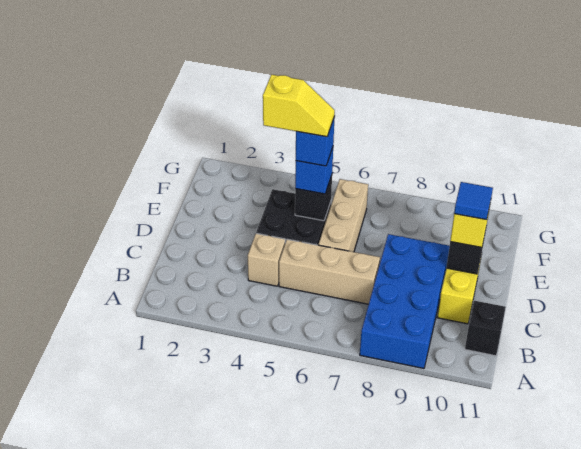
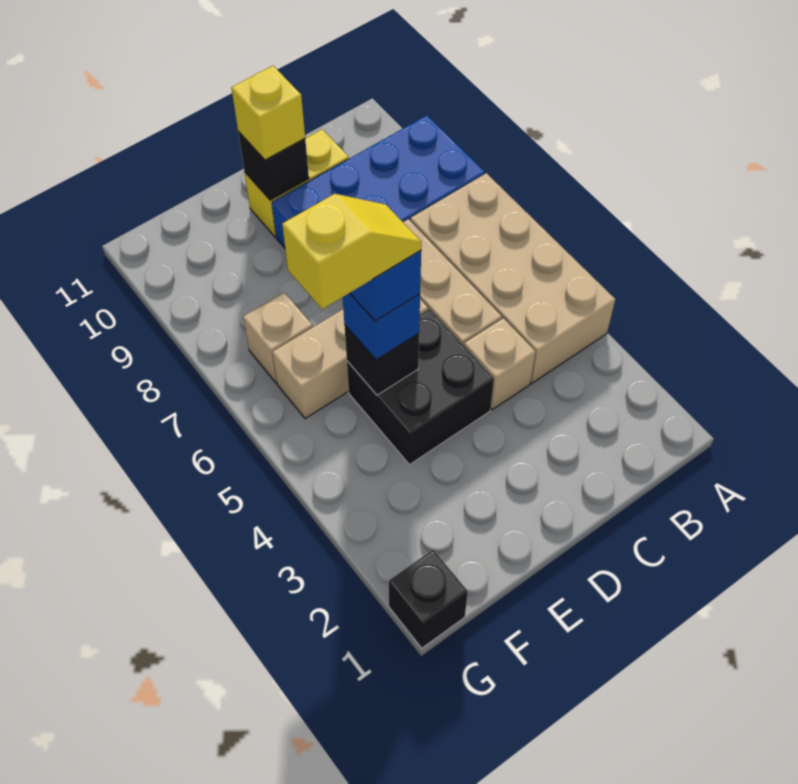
none -> tan brick A4:B7 level 1
black brick B11 level 1 -> black brick G1 level 1
blue tile D10 level 4 -> none
yellow slope E4:E5 level 5 top 4 -> yellow slope E5:F5 level 5 top F
none -> tan brick F7 level 1

